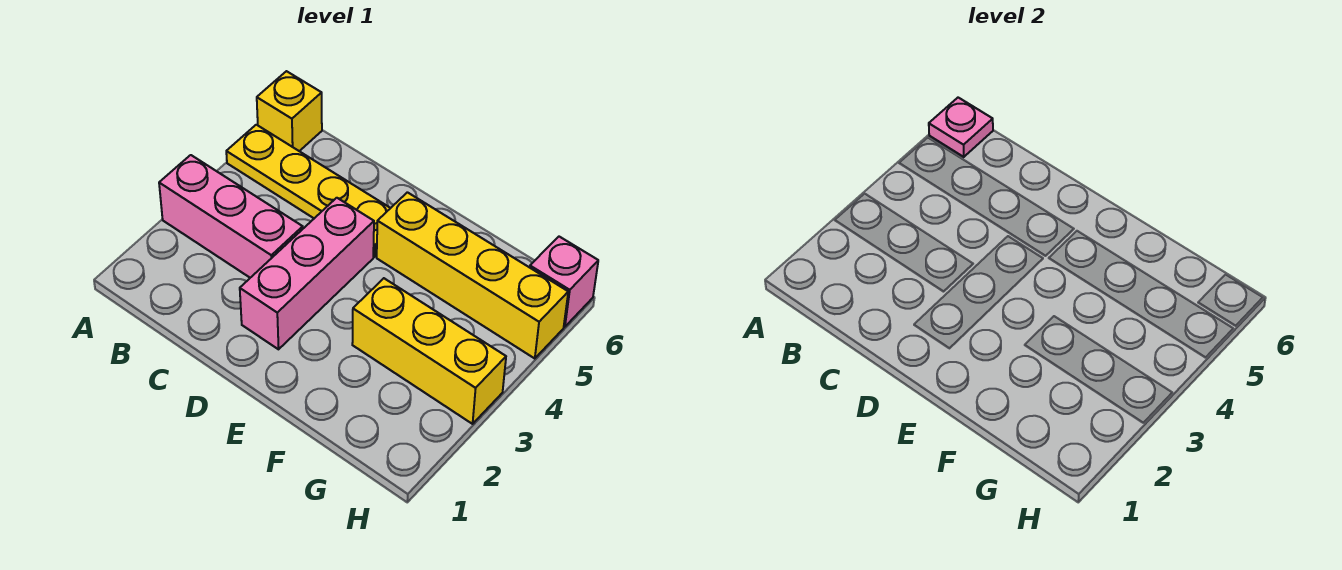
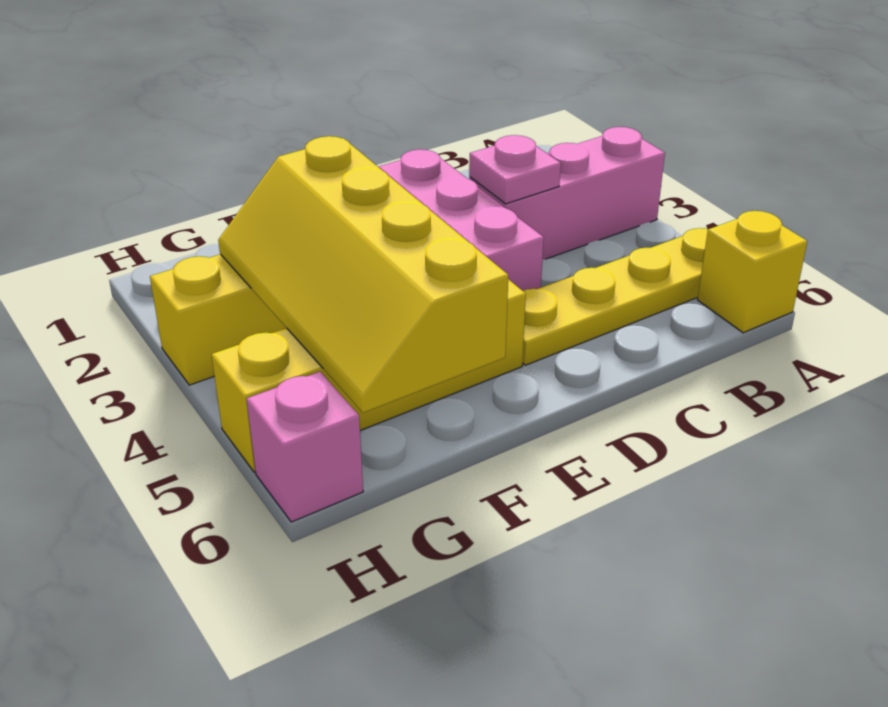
pink plate A6 level 2 -> pink plate C3 level 2
none -> yellow slope F3:G6 level 2 top F

